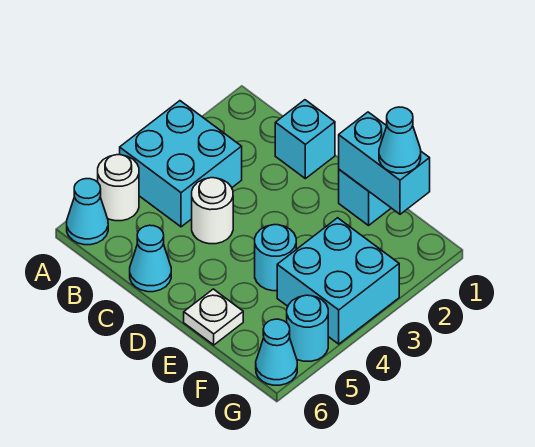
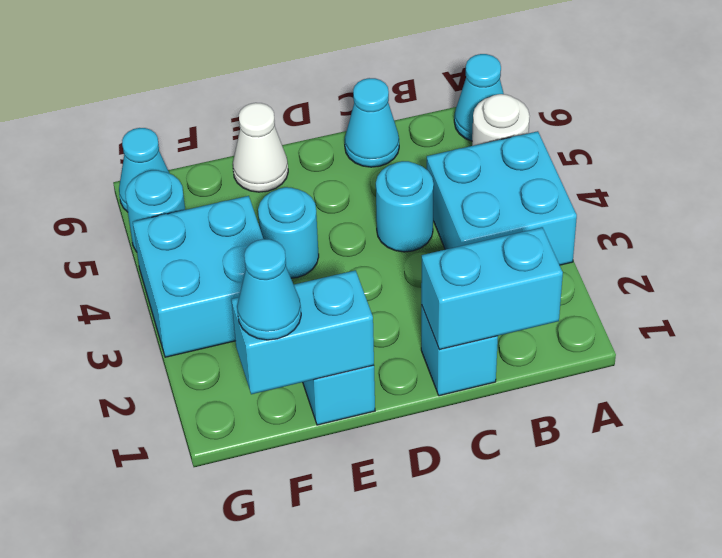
none -> cyan brick B1:C1 level 2
white round brick C4 level 1 -> cyan round brick C4 level 1
white plate E6 level 1 -> white cone E6 level 1

